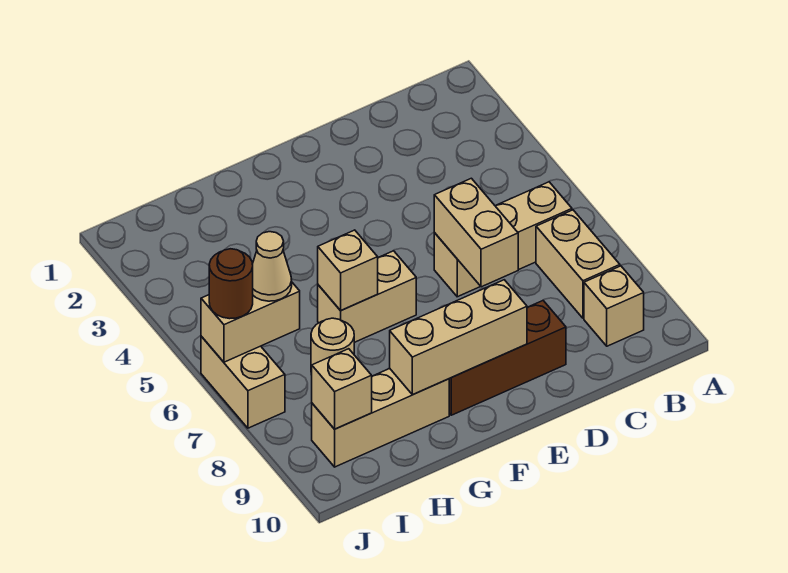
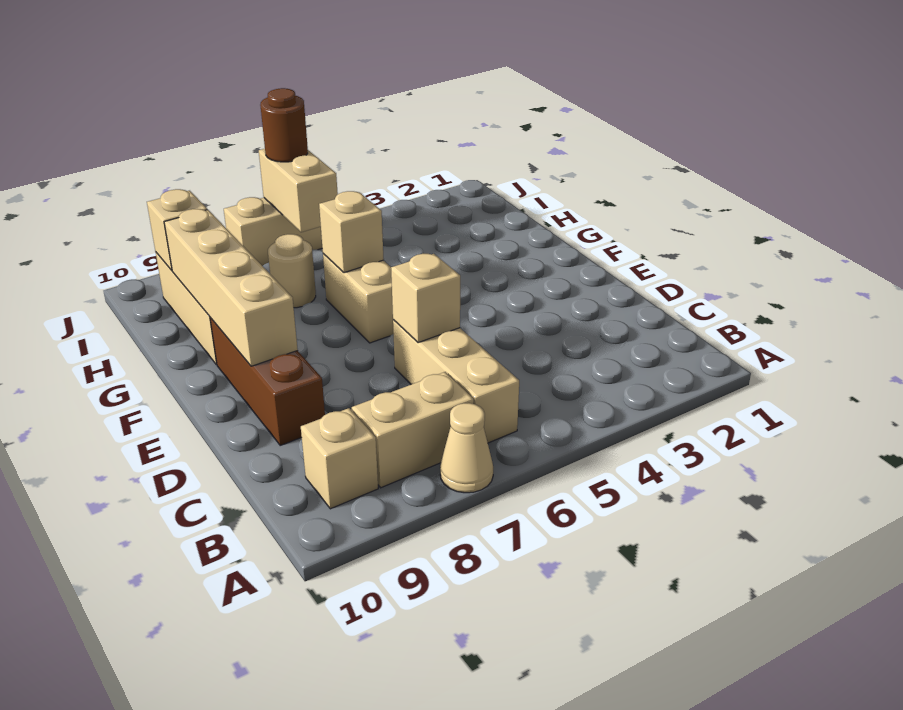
tan brick D6:D7 level 2 -> tan brick D6 level 2
tan brick E9:G9 level 2 -> tan brick E9:H9 level 2
tan cone I6 level 3 -> tan cone A7 level 1

